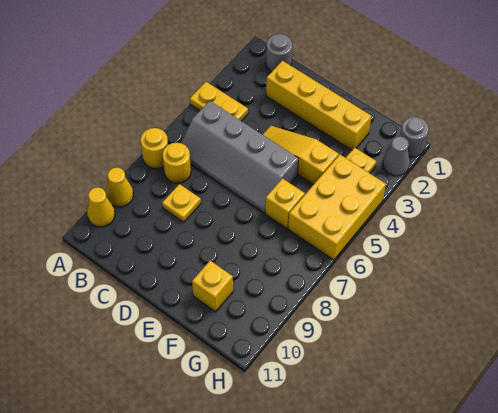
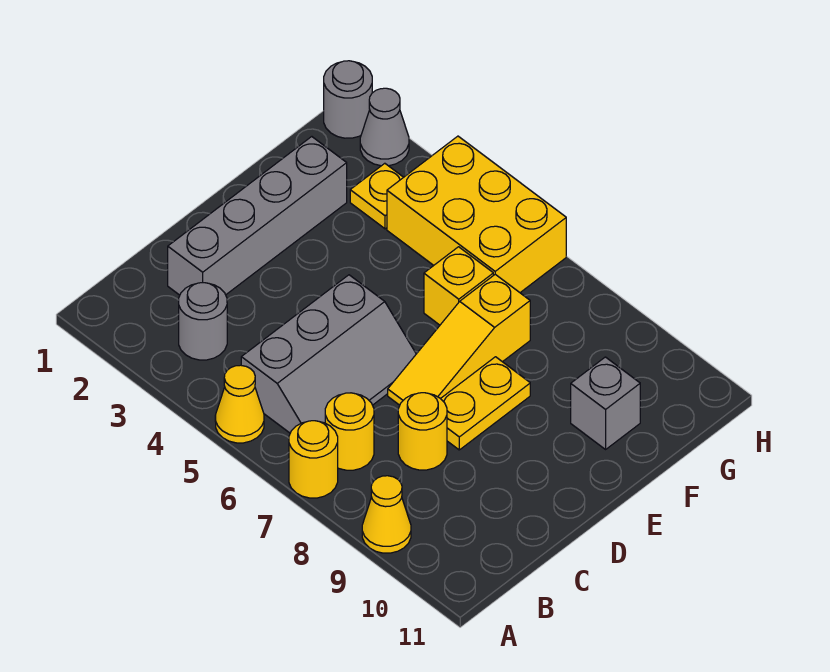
yellow plate A4:B4 level 1 -> yellow plate D8:E8 level 1
yellow cone A10 level 1 -> yellow cone A5 level 1
grey round brick B1 level 1 -> grey round brick B3 level 1
grey slope B5:E6 level 1 top 5 -> grey slope B5:D6 level 1 top 5
yellow brick C2:F2 level 1 -> grey brick C2:F2 level 1
yellow plate C8 level 1 -> yellow round brick C8 level 1
yellow slope D4:F4 level 1 top F -> yellow slope D7:F7 level 1 top F
yellow brick F10 level 1 -> grey brick F10 level 1

